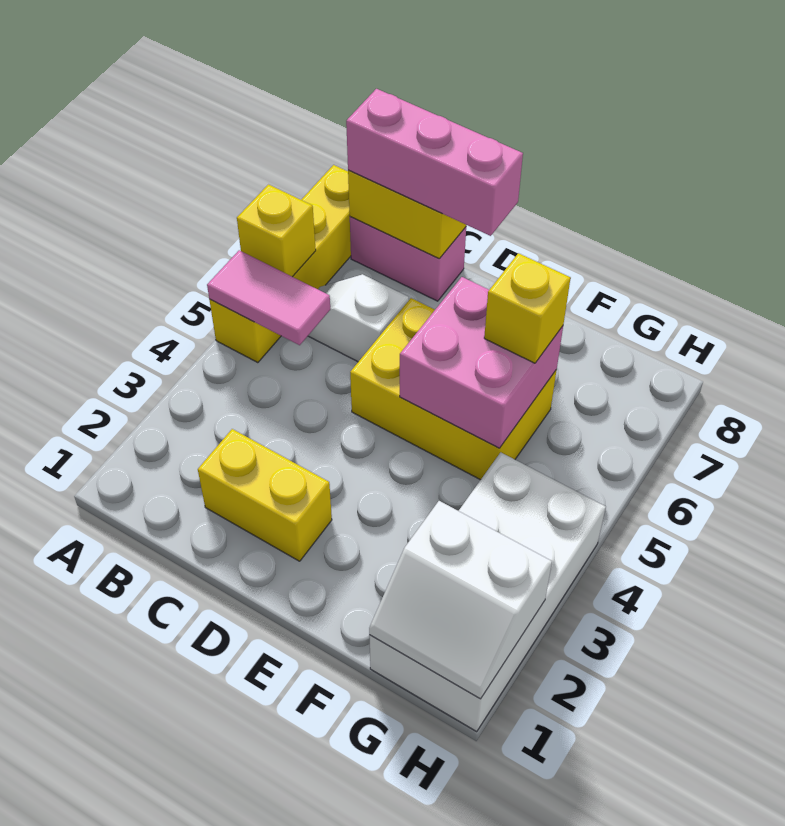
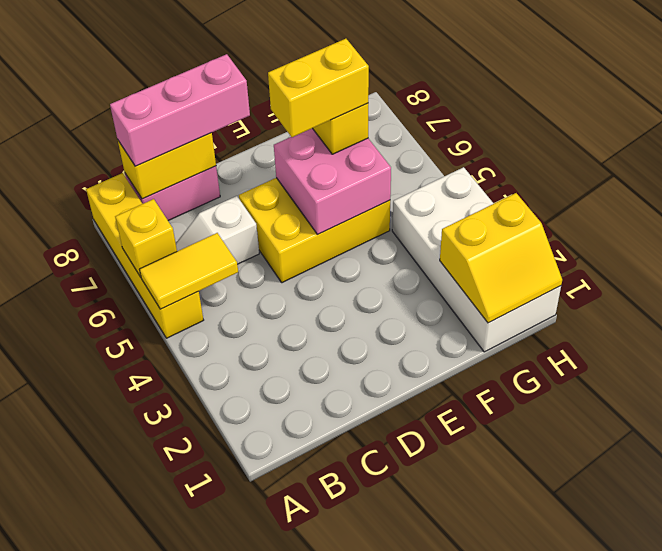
pink tile A5:B5 level 2 -> yellow tile A5:B5 level 2
yellow brick C2:D2 level 1 -> yellow brick E6:F6 level 4
white slope G1:H2 level 2 top 2 -> yellow slope G1:H2 level 2 top 2

